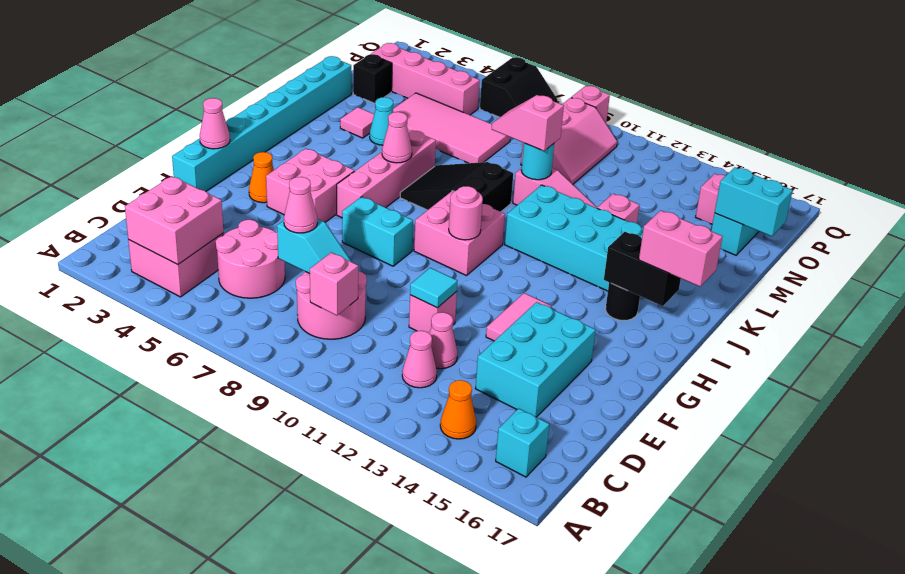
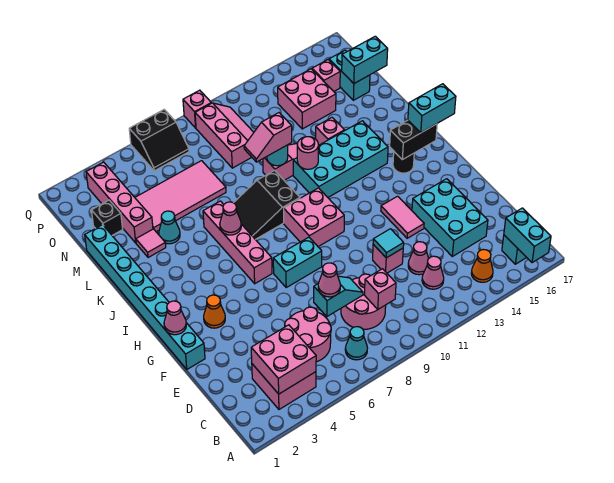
none -> cyan brick A16:B16 level 2
none -> cyan cone B7 level 1
pink brick G4:H5 level 1 -> pink brick N13:O14 level 1
pink round brick H10 level 2 -> pink round brick K11 level 2
pink brick I16:I17 level 3 -> cyan brick I16:I17 level 3
pink brick O2:O5 level 1 -> pink brick M3:P3 level 1
black slope P6:Q7 level 1 top 6 -> black slope P6:Q7 level 1 top Q

